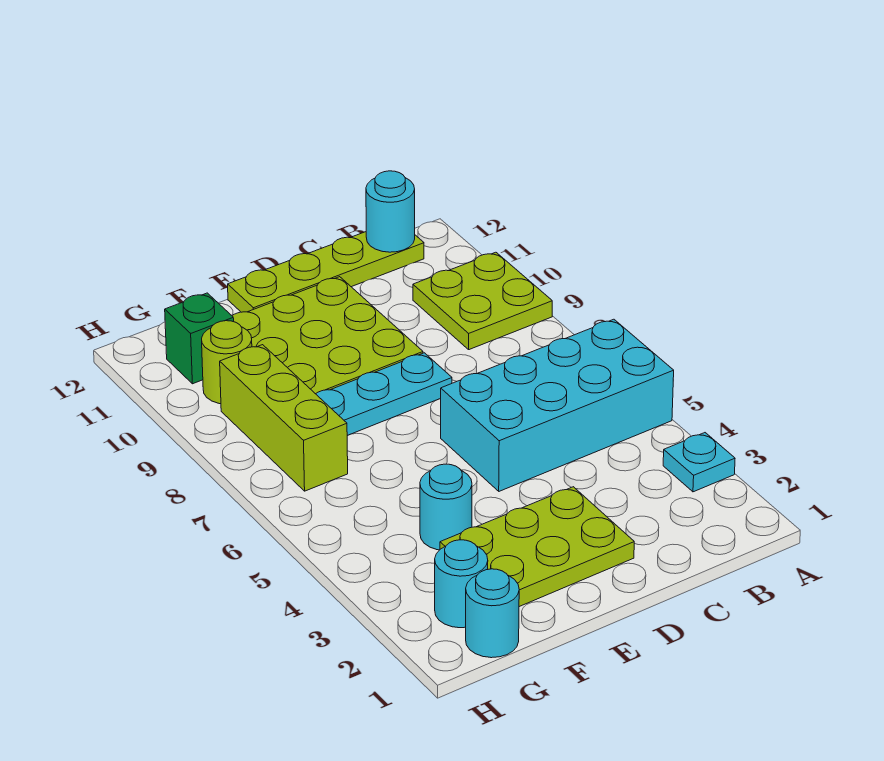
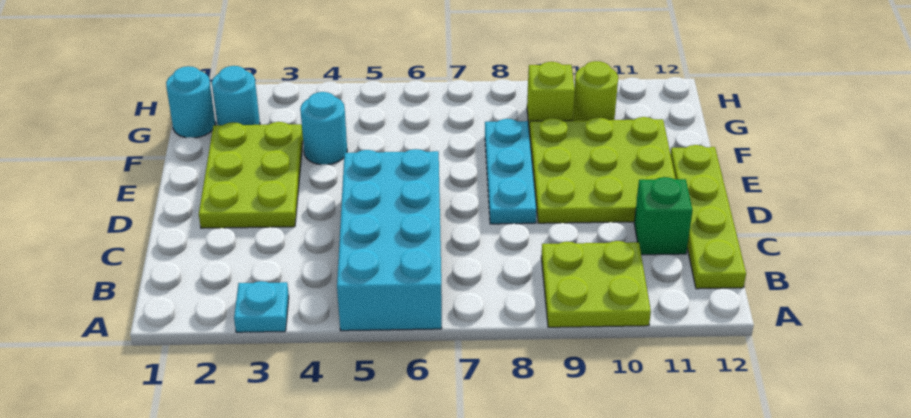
cyan round brick B12 level 2 -> none
lime brick G7:G9 level 1 -> lime brick G9 level 1
green brick G11 level 1 -> green brick C11 level 1

